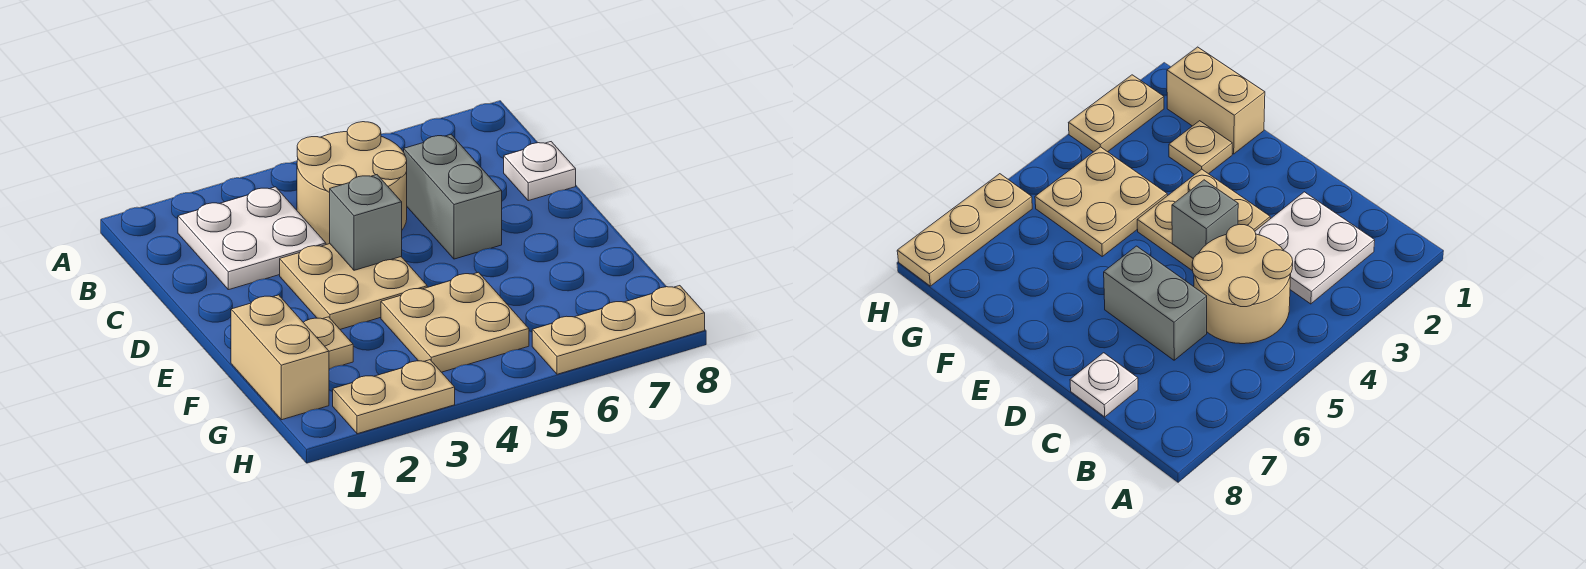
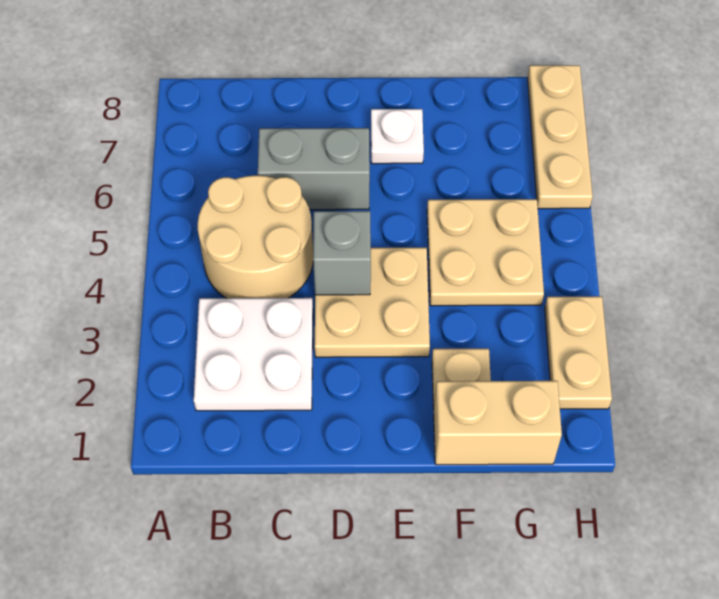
white plate C8 level 1 -> white plate E7 level 1

